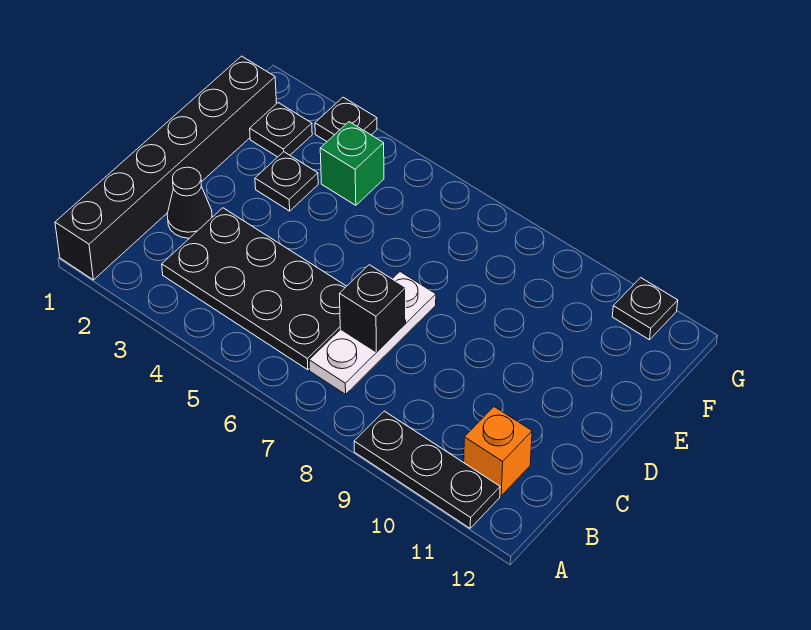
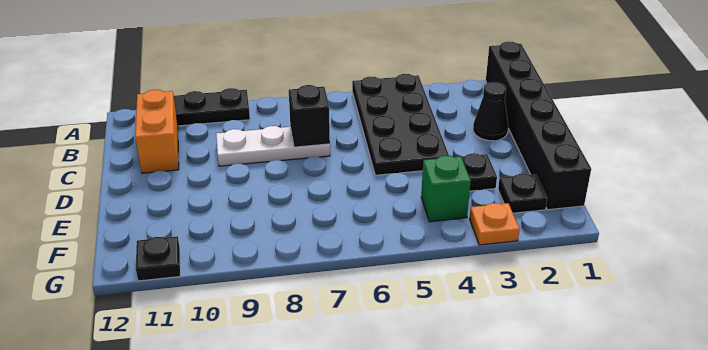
black plate B3:C6 level 1 -> black plate A4:D5 level 1
white plate B7:D7 level 1 -> white plate C7:C9 level 1
orange brick B11 level 1 -> orange brick B11:C11 level 1
black plate G3 level 1 -> orange plate G3 level 1

